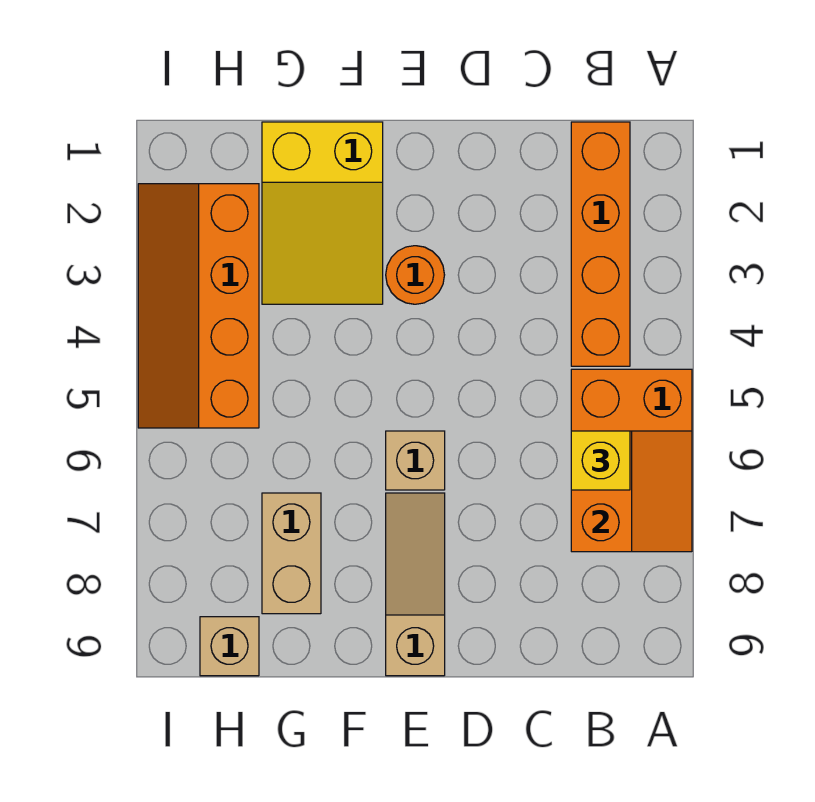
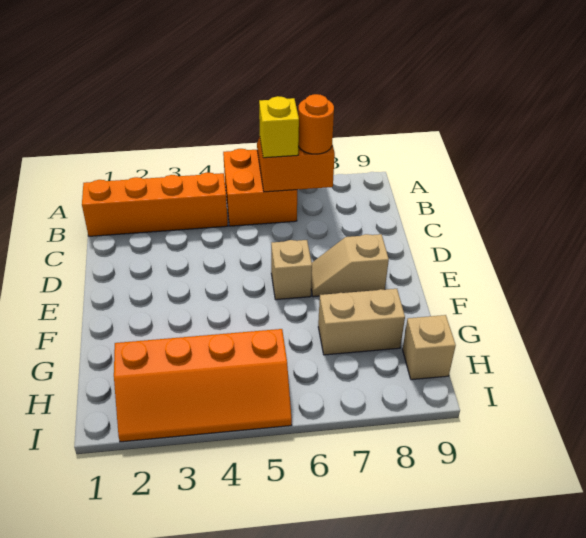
orange round brick E3 level 1 -> orange round brick B7 level 3
tan slope E7:E9 level 1 top 9 -> tan slope E7:E8 level 1 top 8
yellow slope F1:G3 level 1 top 1 -> none

